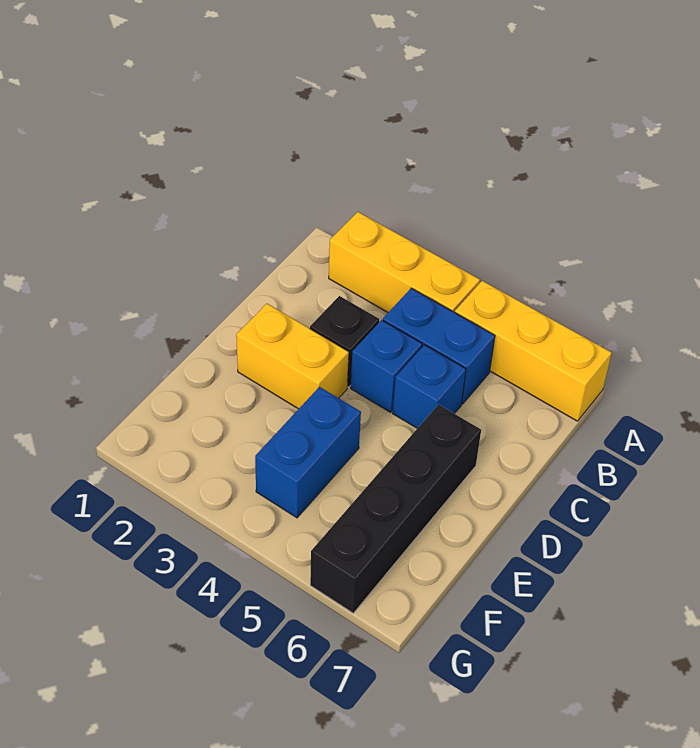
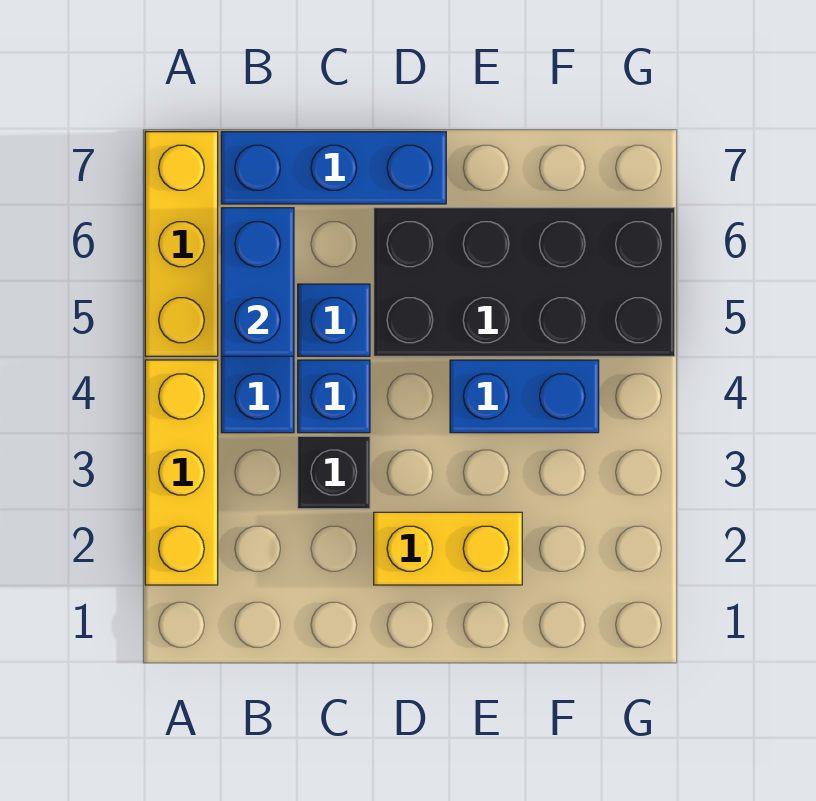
none -> blue brick B5:B6 level 2
none -> blue brick B7:D7 level 1
yellow brick D2:D3 level 1 -> yellow brick D2:E2 level 1
black brick D6:G6 level 1 -> black brick D5:G6 level 1

